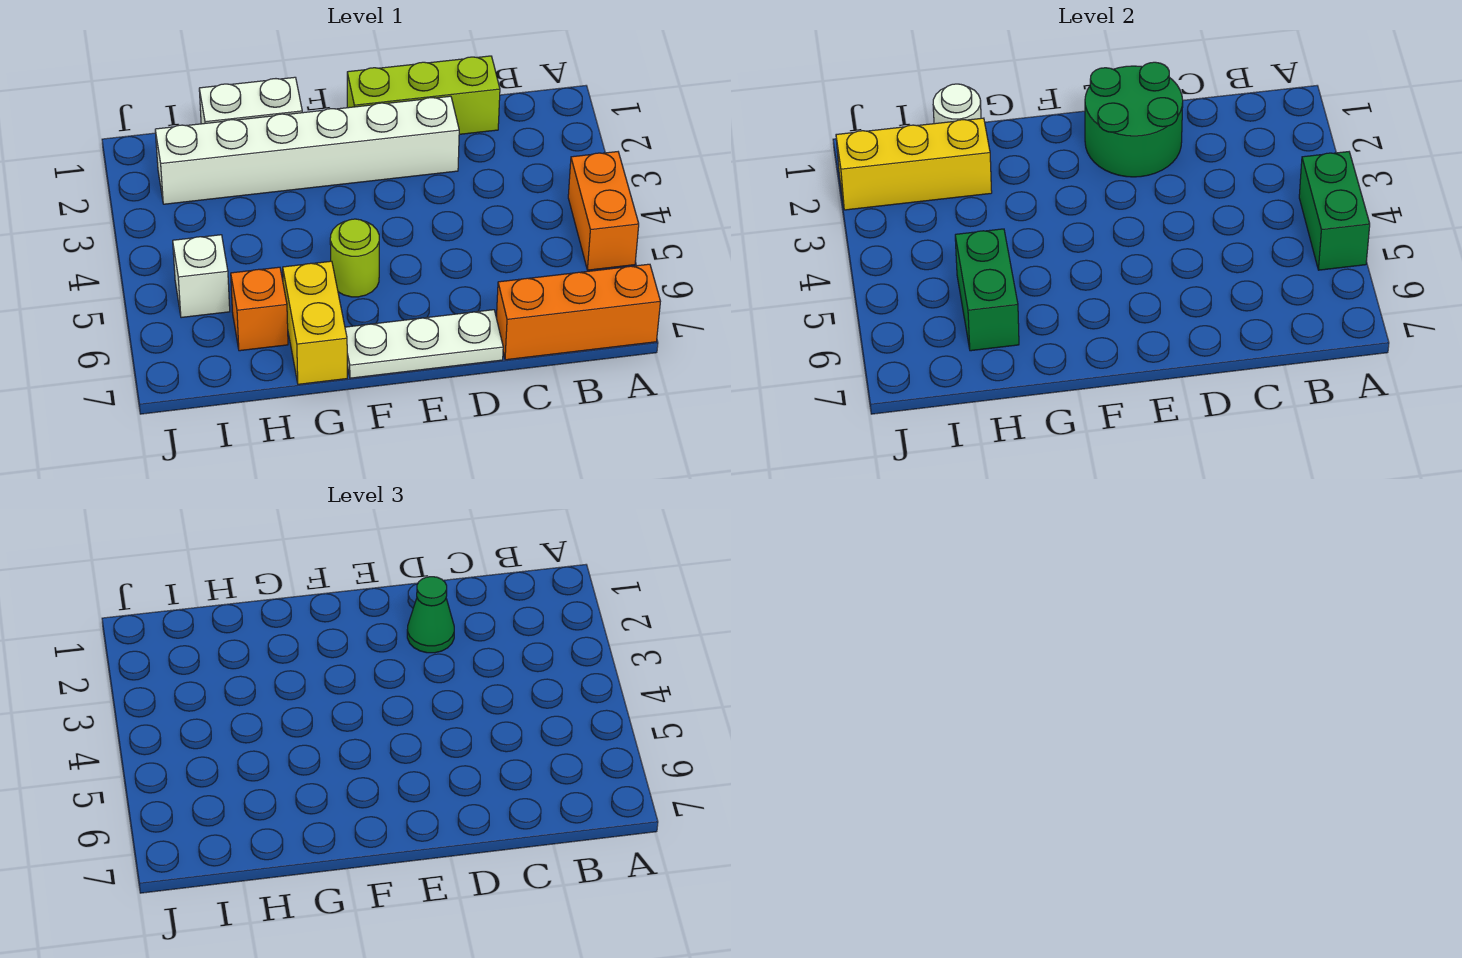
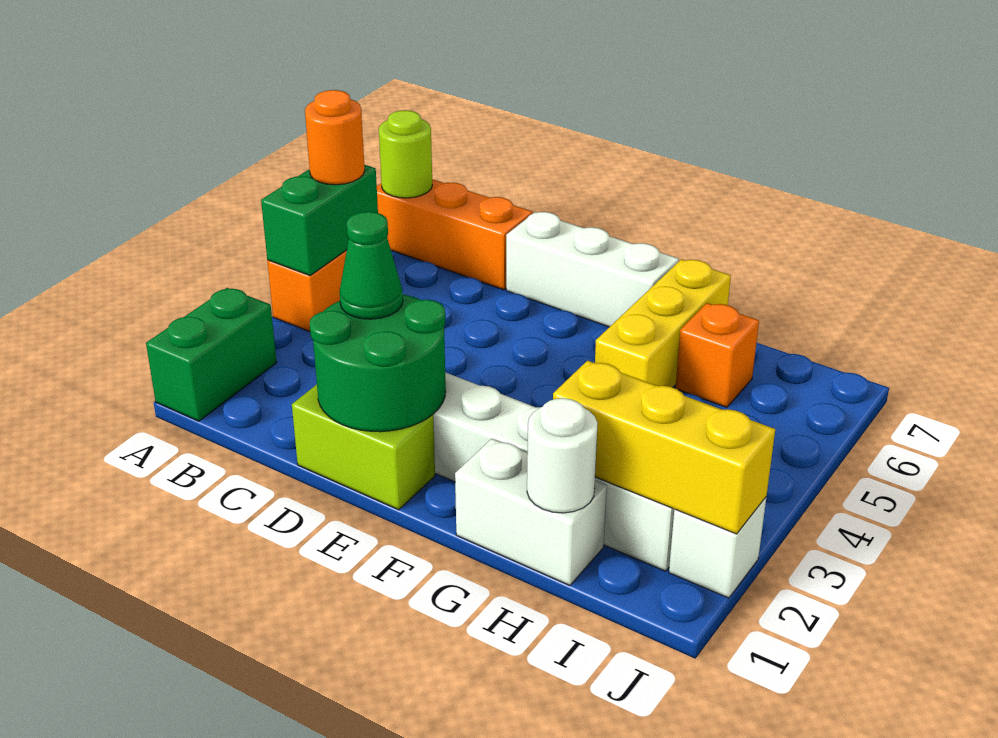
none -> orange round brick A5 level 3
lime brick C1:E1 level 1 -> lime brick D1:E1 level 1
white plate D7:F7 level 1 -> white brick D7:F7 level 1
lime round brick F5 level 1 -> lime round brick A7 level 2
yellow brick G6:G7 level 1 -> yellow brick G5:G7 level 1
green brick H5:H6 level 2 -> green brick A1:A2 level 1
white brick I5 level 1 -> white brick J2 level 1

